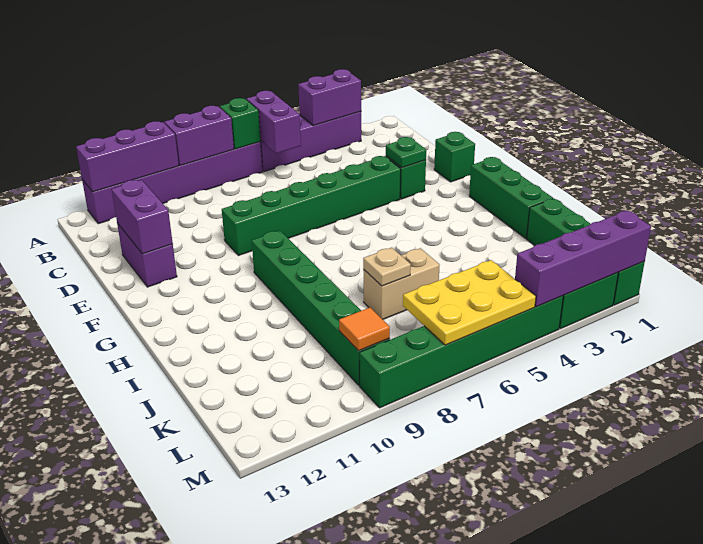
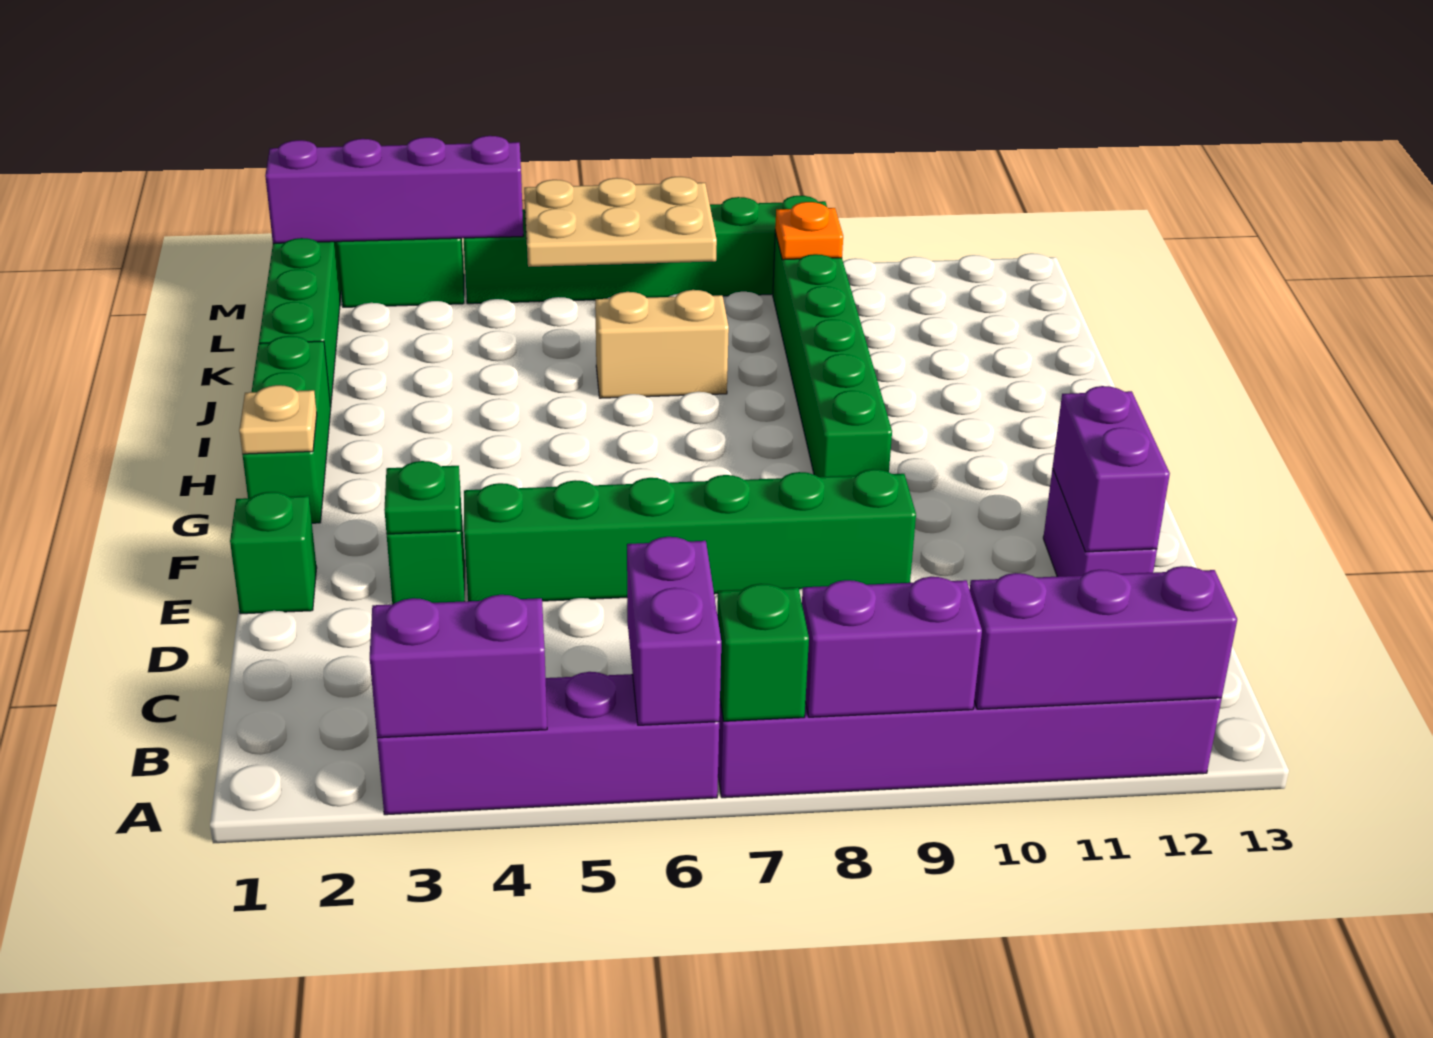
tan plate J7 level 2 -> tan plate G1 level 2
yellow plate L5:M7 level 2 -> tan plate L5:M7 level 2
orange tile L9 level 2 -> orange plate L9 level 2

